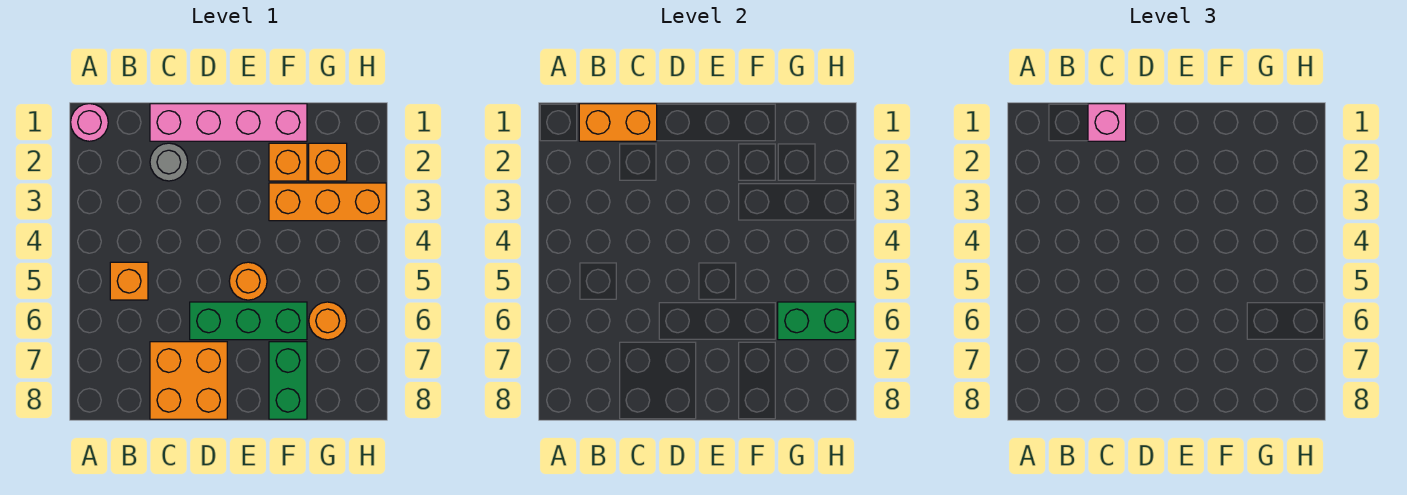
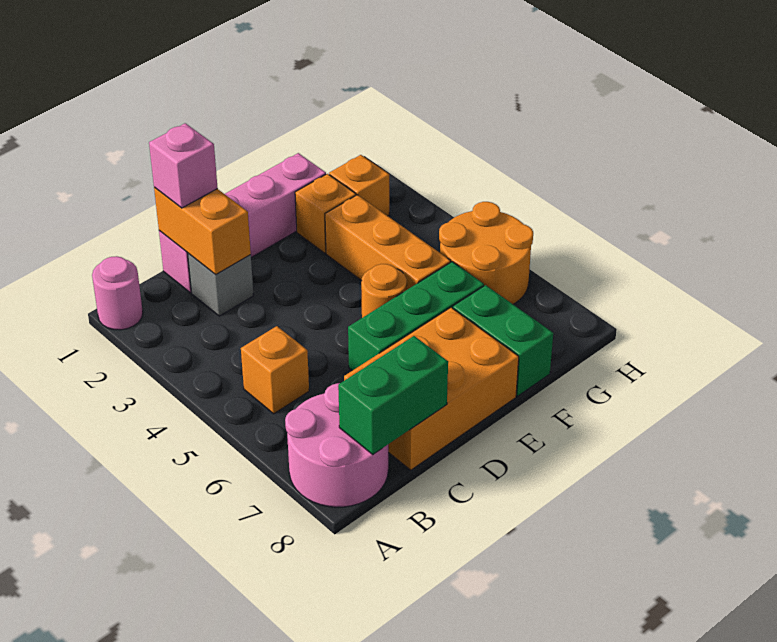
none -> pink round brick A7:B8 level 1
orange brick B1:C1 level 2 -> orange brick C1:C2 level 2
grey round brick C2 level 1 -> grey brick C2 level 1
orange brick C7:D8 level 1 -> orange brick C7:E8 level 1
orange brick F3:H3 level 1 -> orange brick F3:F5 level 1
orange round brick G6 level 1 -> orange round brick G5:H6 level 1
green brick G6:H6 level 2 -> green brick B8:C8 level 2

